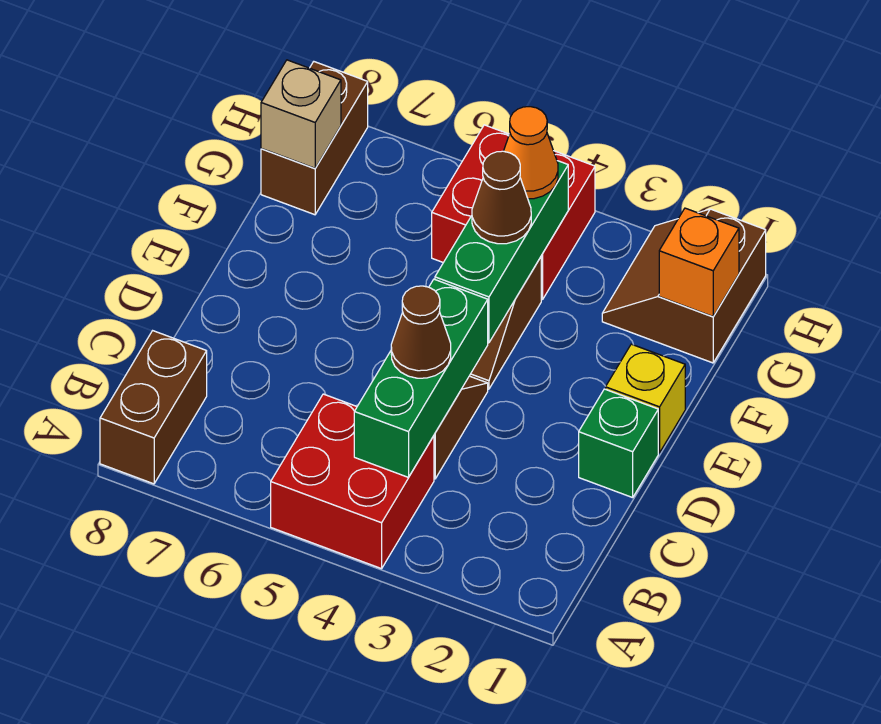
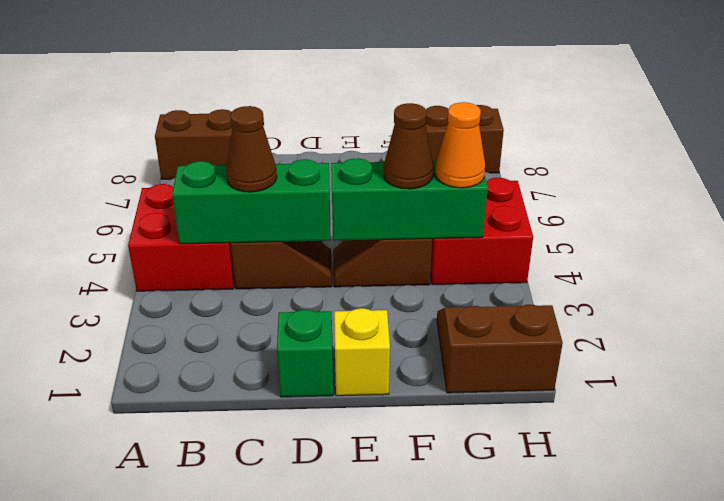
orange brick G1 level 2 -> none
tan brick G8 level 2 -> none

